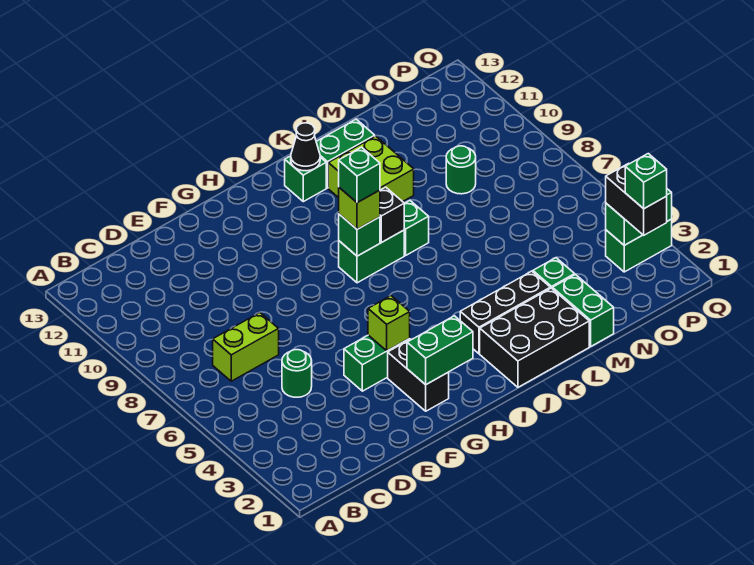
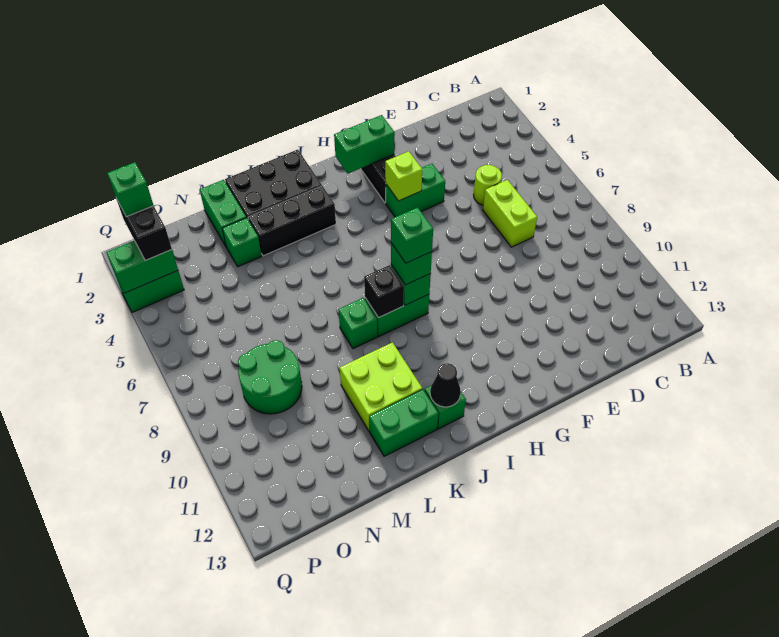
lime brick C7:D7 level 1 -> lime brick D6:D7 level 1
green round brick D5 level 1 -> lime round brick D5 level 1
lime brick I8 level 3 -> green brick I8 level 3
green round brick N9 level 1 -> green round brick N8:O9 level 1

